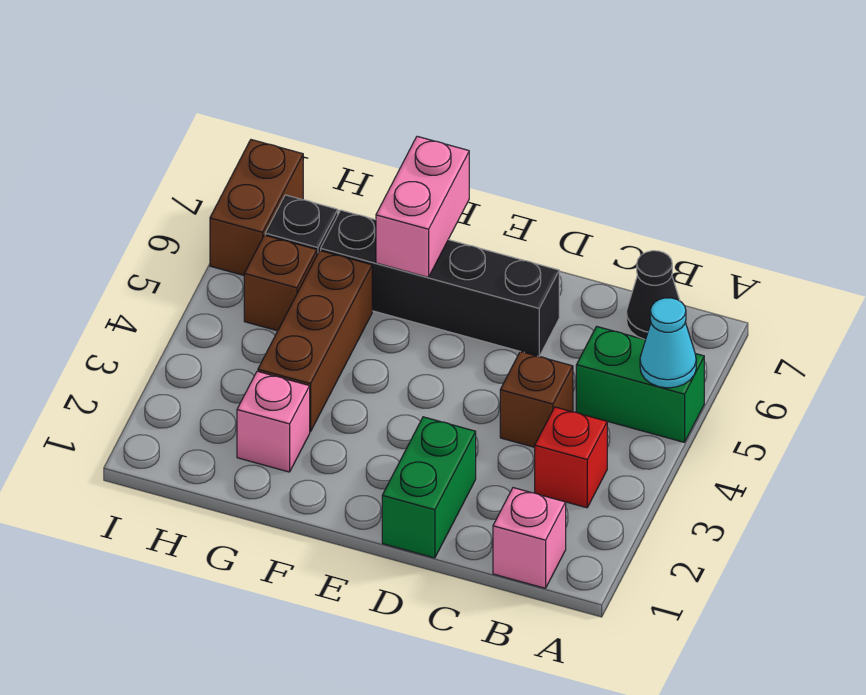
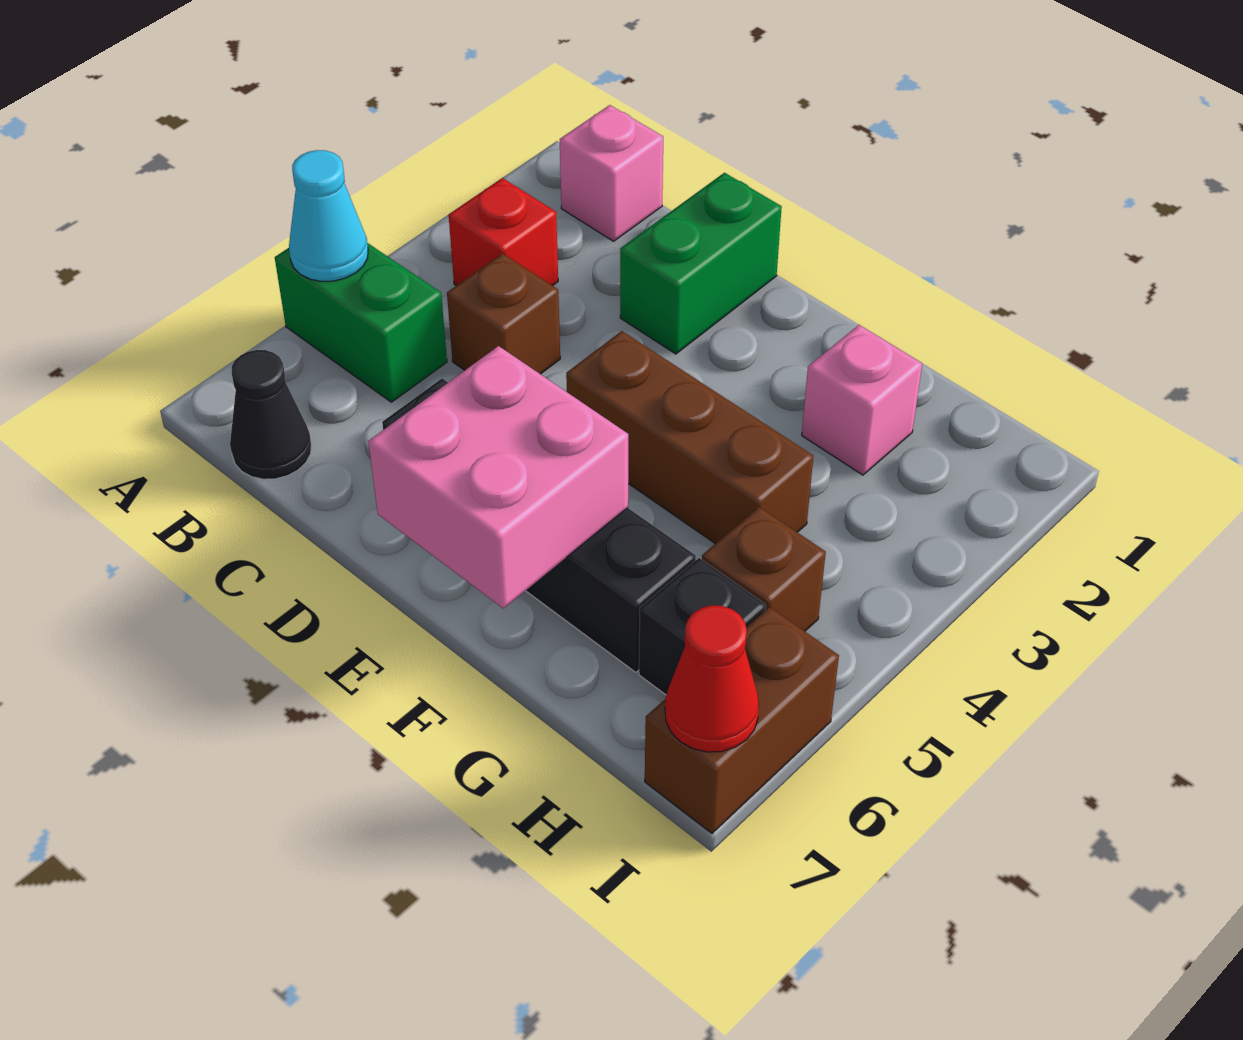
pink brick F6:F7 level 2 -> pink brick E6:F7 level 2
brown brick G3:G5 level 1 -> brown brick E4:G4 level 1
none -> red cone I7 level 2

